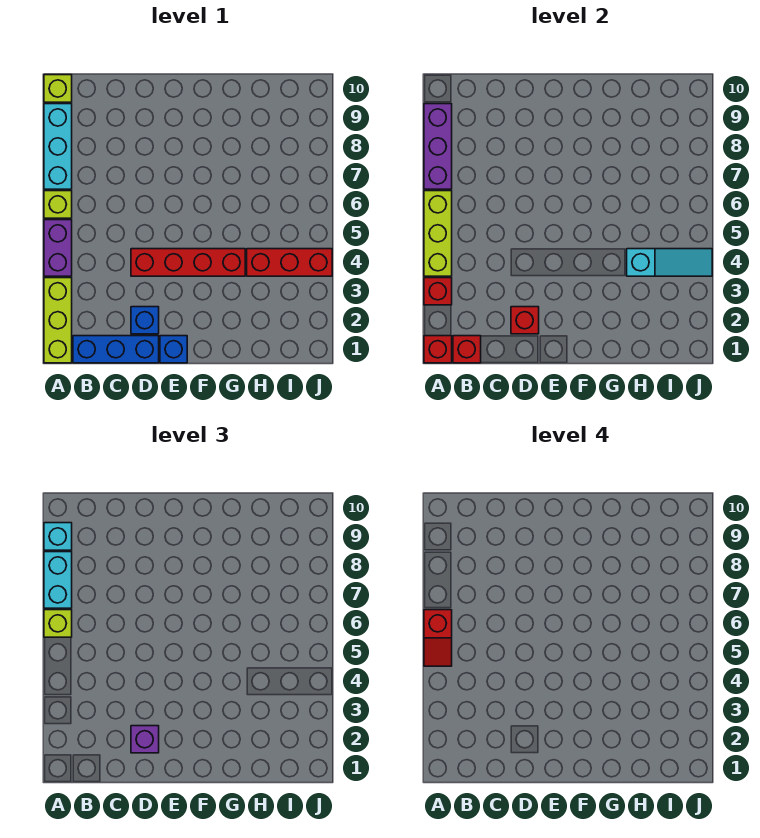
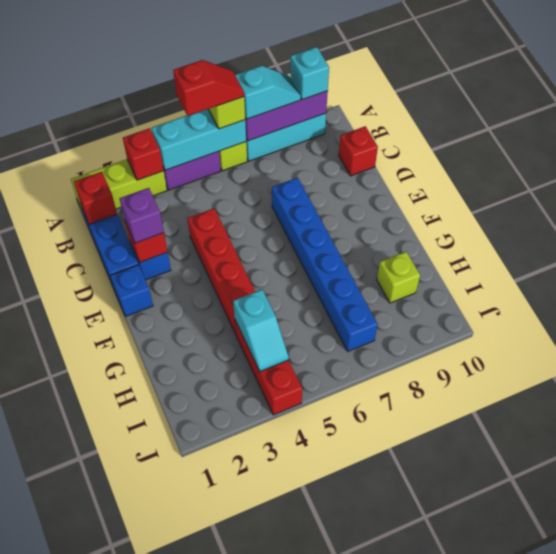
red brick A1 level 2 -> red brick C10 level 1
lime brick A4:A6 level 2 -> cyan brick A4:A6 level 2
red slope A5:A6 level 4 top 6 -> red slope A5:A6 level 4 top 5
cyan brick A7:A8 level 3 -> cyan slope A7:A8 level 3 top 7
lime brick A10 level 1 -> lime brick H9 level 1
none -> blue brick D7:I7 level 1
cyan slope H4:J4 level 2 top H -> cyan slope H4:I4 level 2 top H

